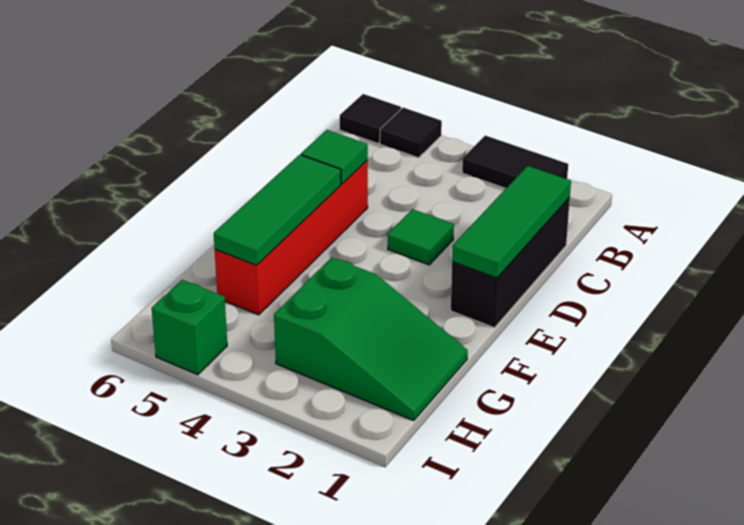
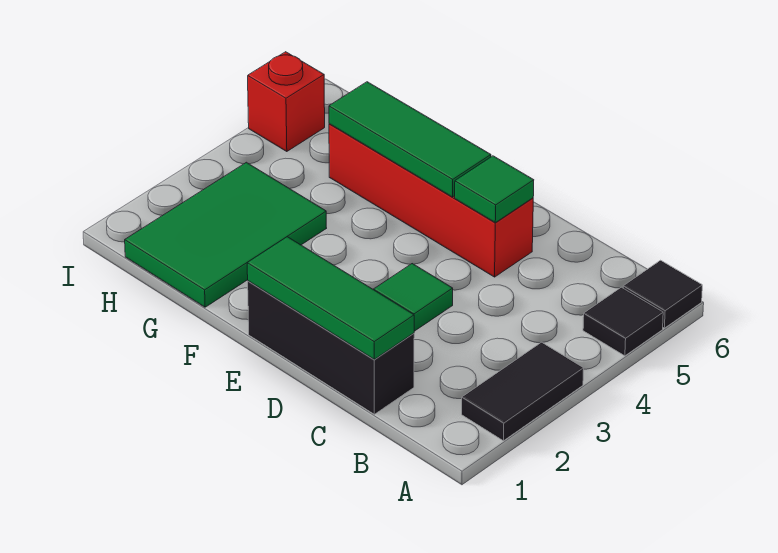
green slope G1:H3 level 1 top 3 -> green tile G1:H3 level 1
green brick I5 level 1 -> red brick I5 level 1

